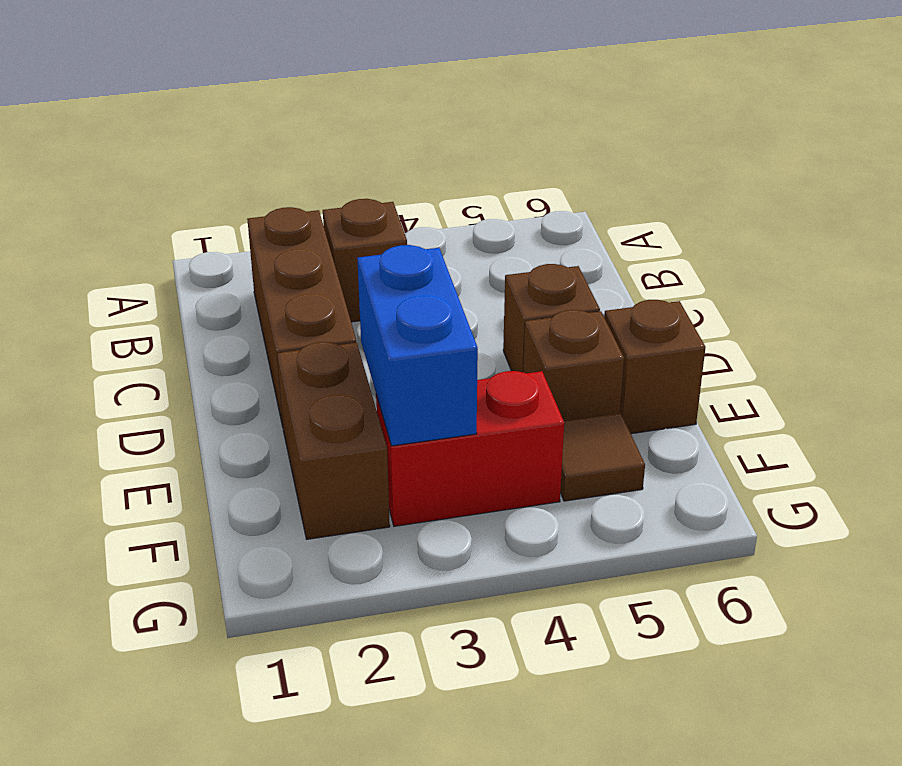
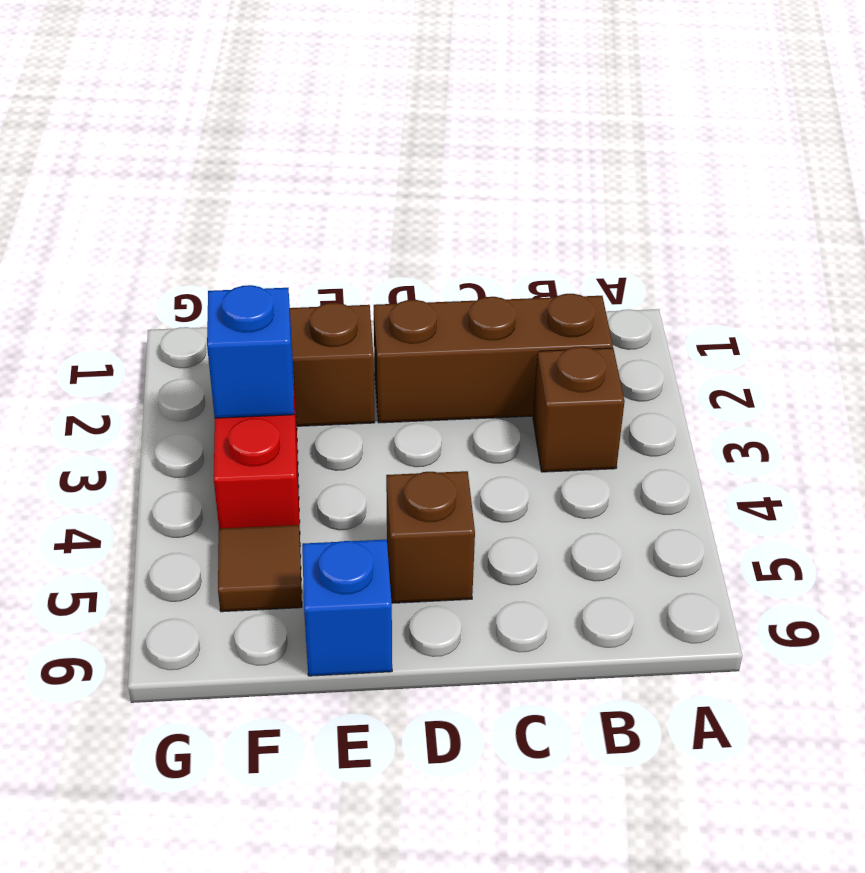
blue brick E3:F3 level 2 -> blue brick F3 level 2
brown brick E5 level 1 -> none
brown brick E6 level 1 -> blue brick E6 level 1

